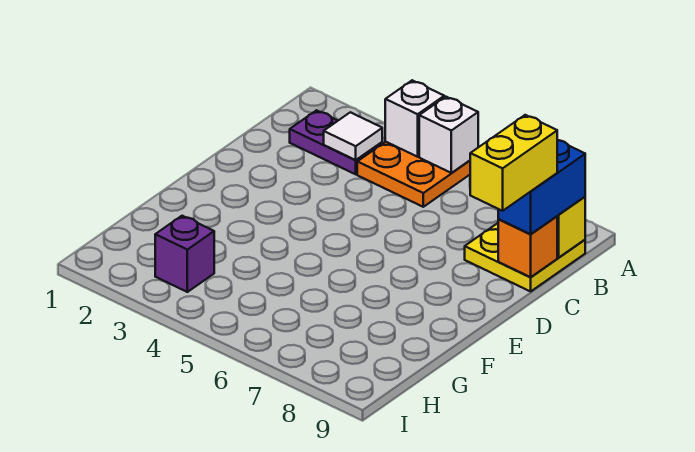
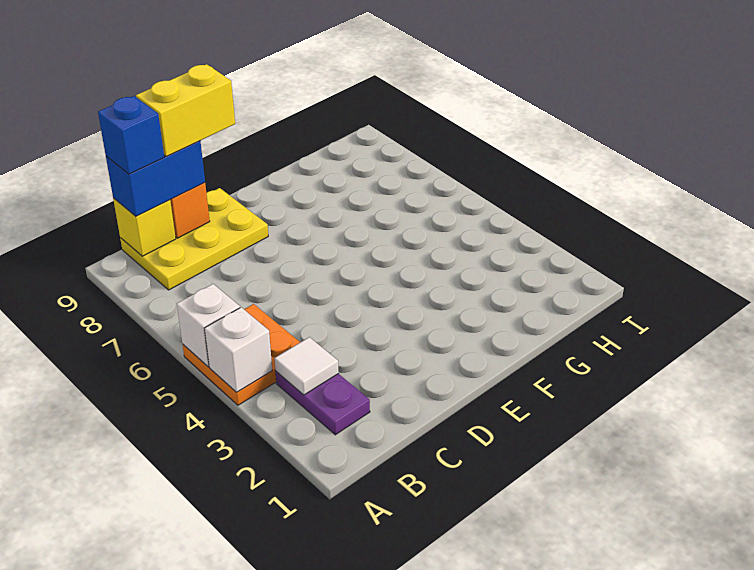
yellow plate B8:C9 level 1 -> yellow plate B8:D9 level 1
none -> blue brick B9 level 4
purple brick H3 level 1 -> none

